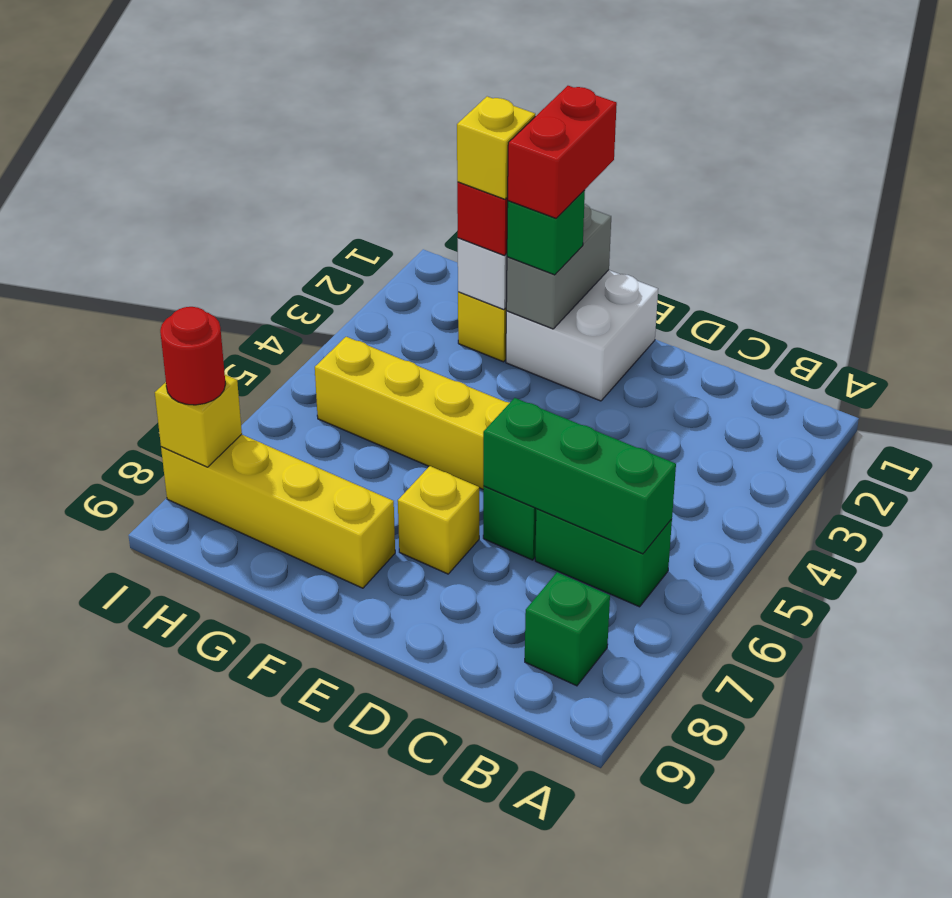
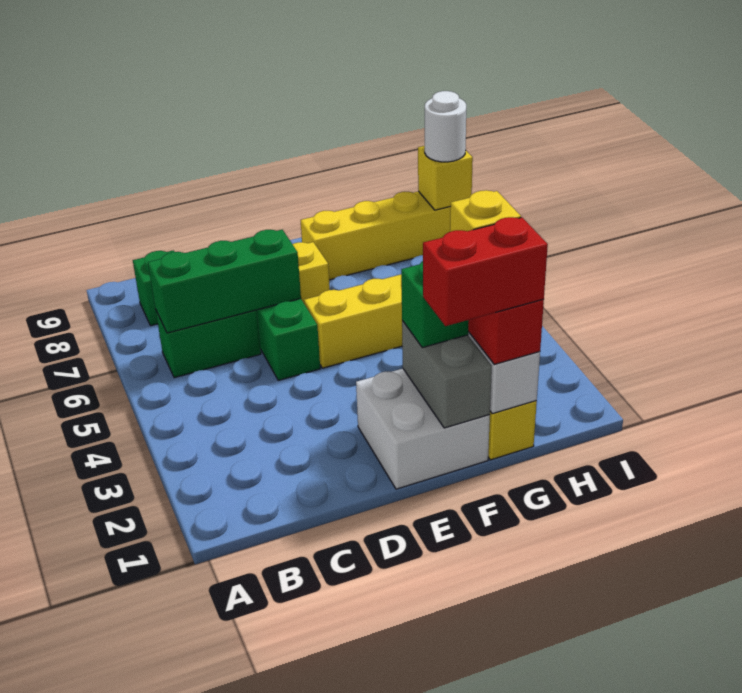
red brick F1:F2 level 4 -> red brick F1:G1 level 4
red round brick I8 level 3 -> white round brick I8 level 3

